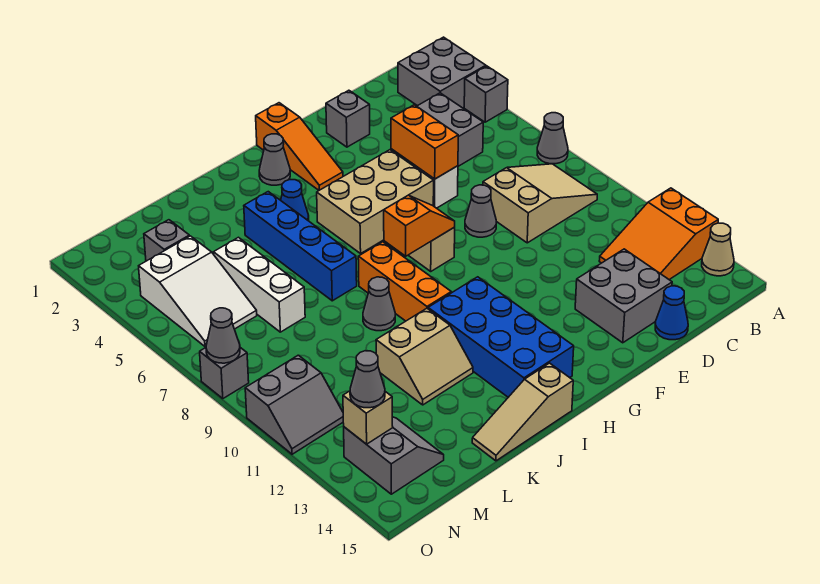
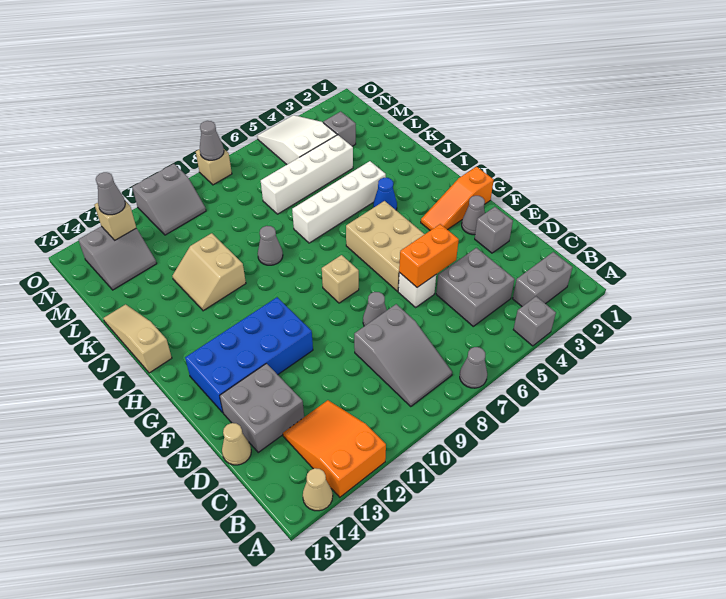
grey brick A2:B3 level 1 -> grey brick B2:B3 level 1
tan slope B8:D9 level 1 top D -> grey slope B8:D9 level 1 top D
blue cone D15 level 1 -> tan cone D15 level 1
orange slope G8:H8 level 2 top H -> none
grey cone H2 level 1 -> grey cone F2 level 1
blue brick H11:I14 level 1 -> blue brick F11:G14 level 1
orange brick I8:I10 level 1 -> none
blue brick J4:J7 level 1 -> white brick J4:J7 level 1
white brick L5:L7 level 1 -> white brick L4:L7 level 1
white slope M4:N6 level 1 top 4 -> white slope M4:O5 level 1 top M
grey slope N10:O11 level 1 top 10 -> grey slope N10:O11 level 1 top O
grey brick O8 level 1 -> tan brick O8 level 1

